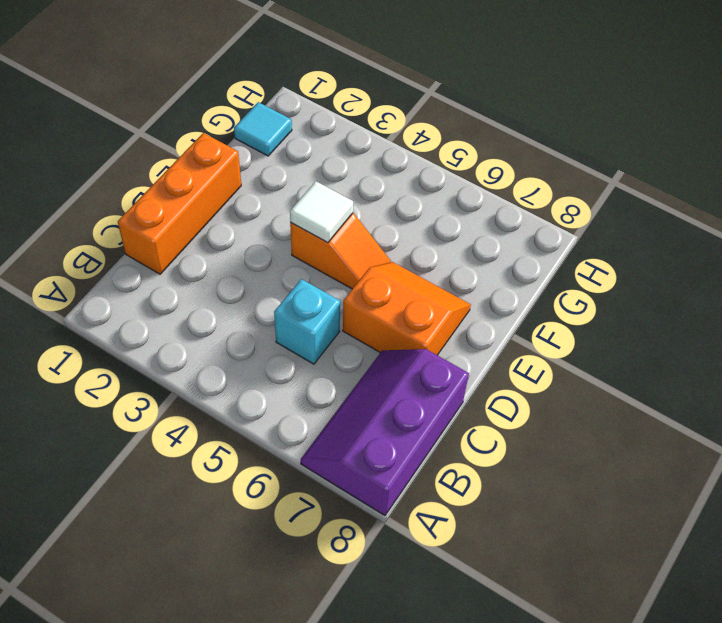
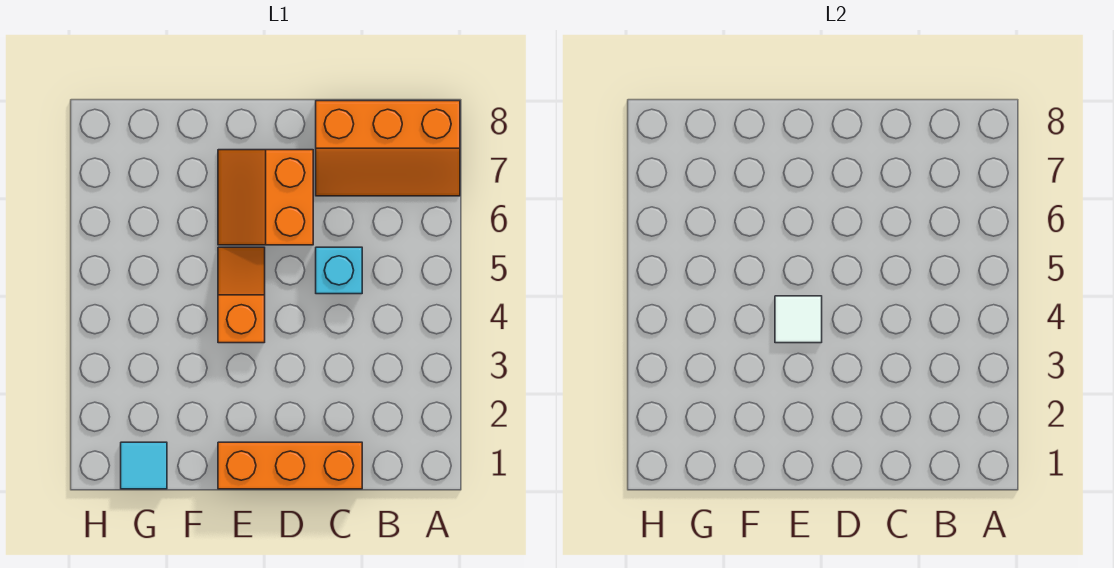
purple slope A7:C8 level 1 top 8 -> orange slope A7:C8 level 1 top 8

